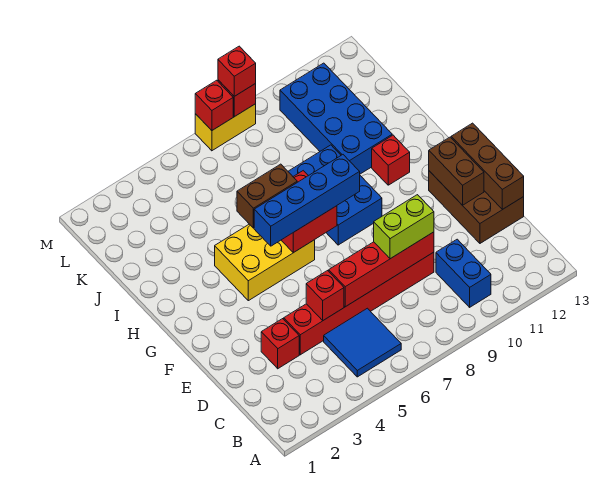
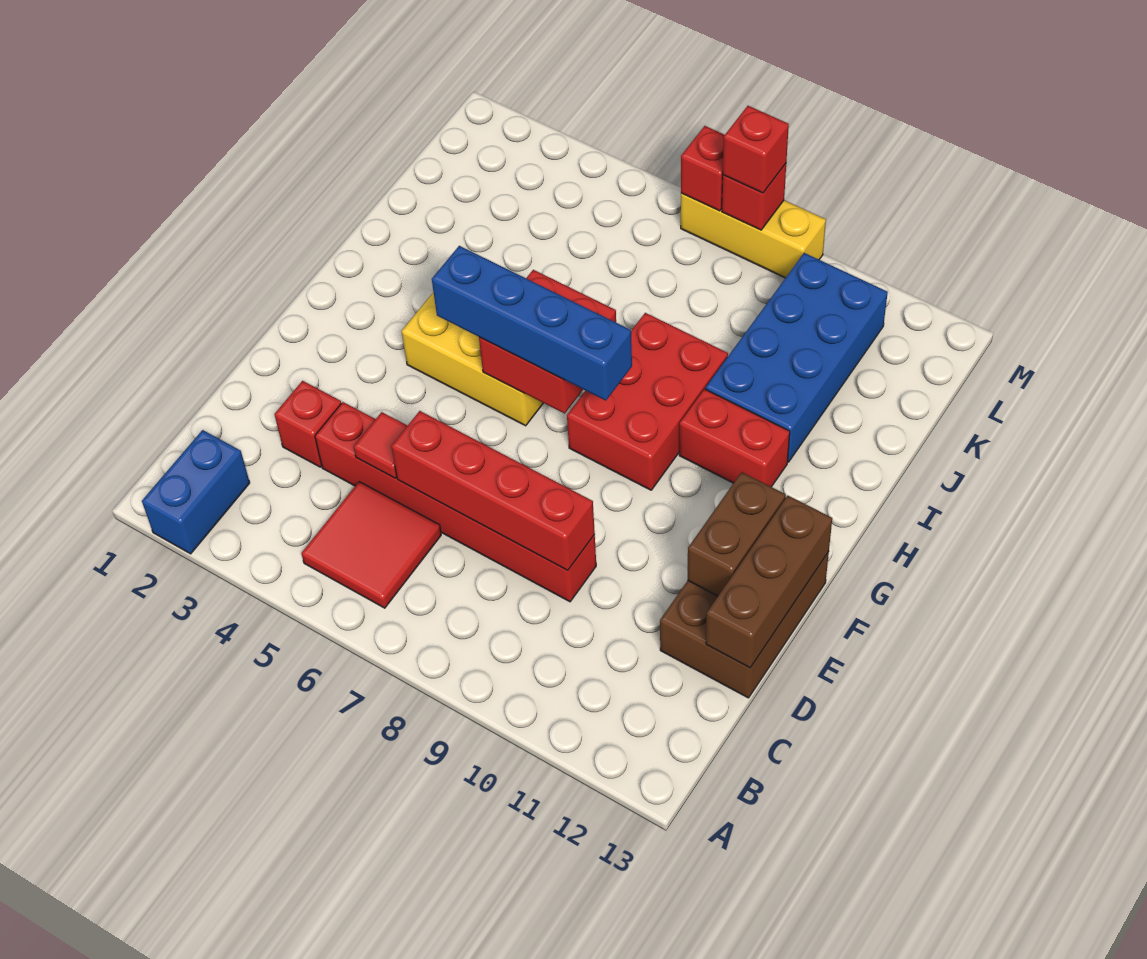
blue tile B5:C6 level 1 -> red tile B5:C6 level 1
blue brick B10:C10 level 1 -> blue brick A2:B2 level 1
red brick D5 level 2 -> red tile D5 level 2
lime brick D8:D9 level 3 -> none
blue brick G8:I9 level 1 -> red brick G8:I9 level 1
brown brick H5:H6 level 3 -> none
red brick H11 level 1 -> red brick H10:H11 level 1
yellow brick M7:M8 level 1 -> yellow brick M7:M9 level 1

